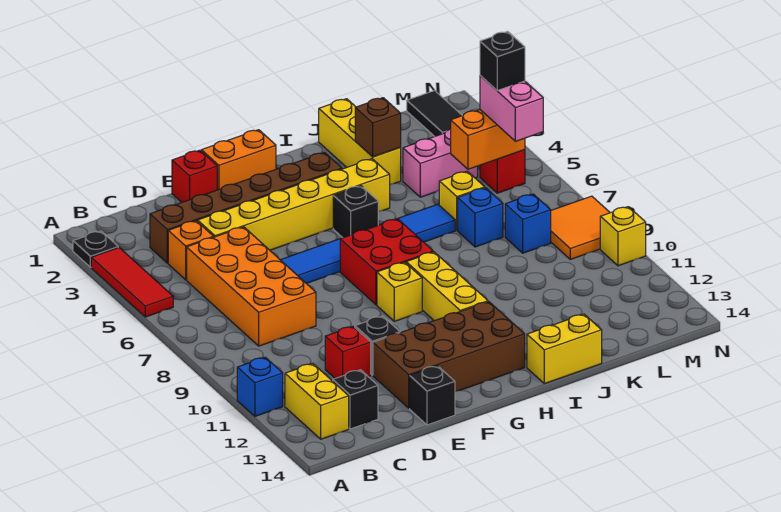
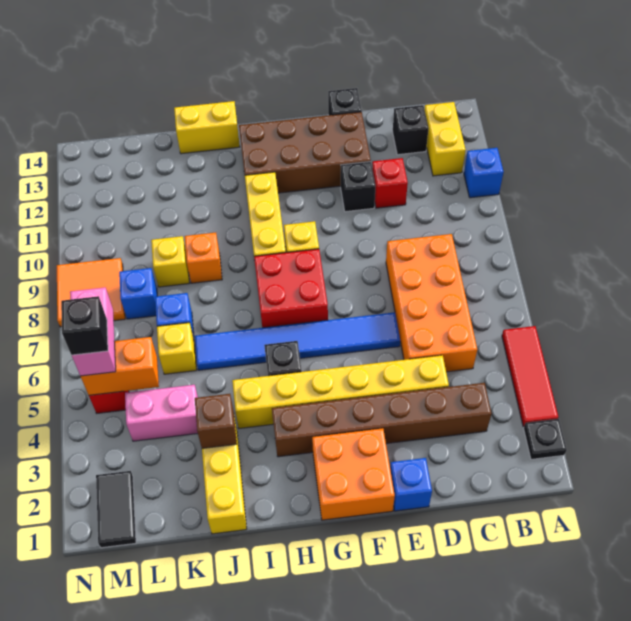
orange brick C4 level 1 -> orange brick J9 level 1
red brick E1 level 1 -> blue brick E1 level 1
orange brick F1:G1 level 1 -> orange brick F1:G2 level 1
yellow brick N10 level 1 -> yellow brick K9 level 1

